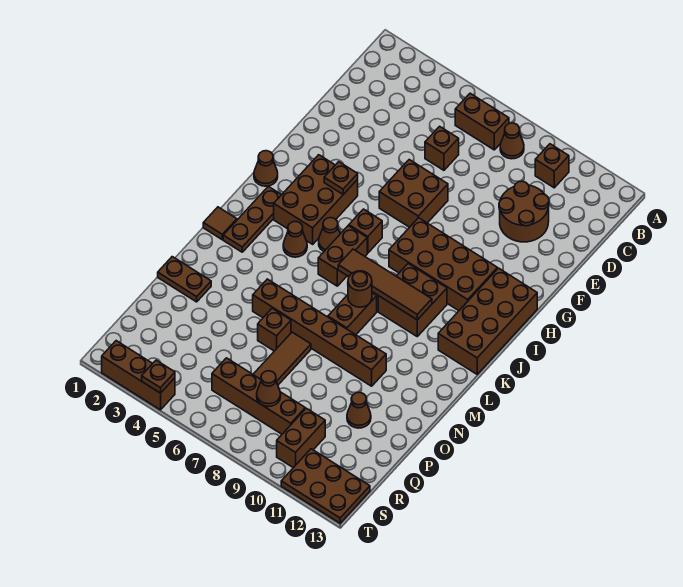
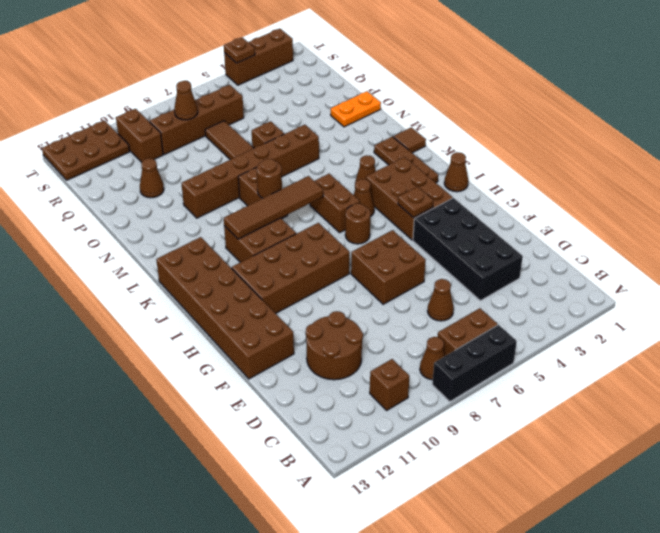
none -> black brick A6:A8 level 1
none -> black brick D3:G4 level 1
brown brick D6 level 1 -> brown cone D6 level 1
brown brick H12:K13 level 1 -> brown brick F12:K13 level 1
brown brick I6 level 1 -> brown round brick I6 level 1
brown plate O1:O2 level 1 -> orange plate O1:O2 level 1

